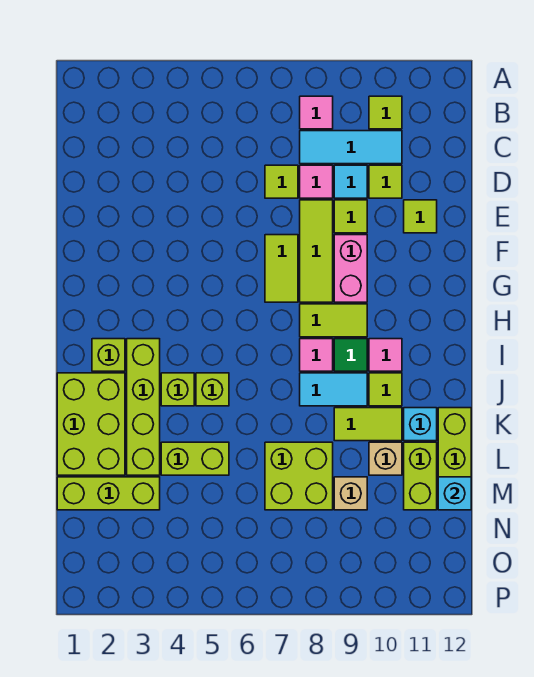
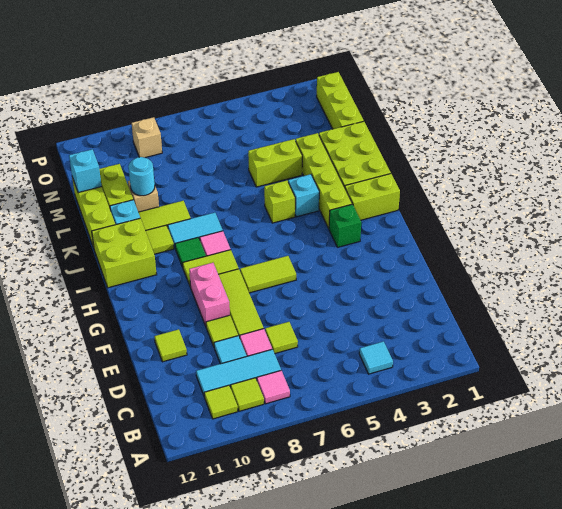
none -> cyan tile B4 level 1
lime tile D10 level 1 -> lime tile B9 level 1
lime tile F7:G7 level 1 -> lime tile G6:G7 level 1
none -> green brick H3 level 1
lime brick I2 level 1 -> lime brick I1:I2 level 1
pink tile I10 level 1 -> none
lime brick J4 level 1 -> cyan brick J4 level 1
lime brick L7:M8 level 1 -> lime brick I11:J12 level 1
none -> cyan round brick L10 level 2
lime brick M1:M3 level 1 -> lime brick M1:O1 level 1
tan brick M9 level 1 -> tan brick O9 level 1

